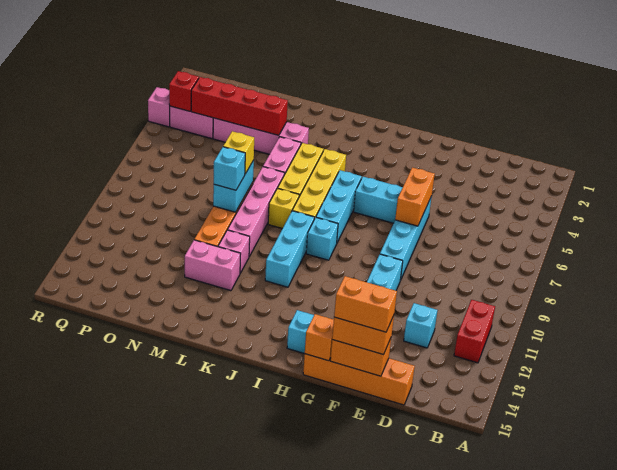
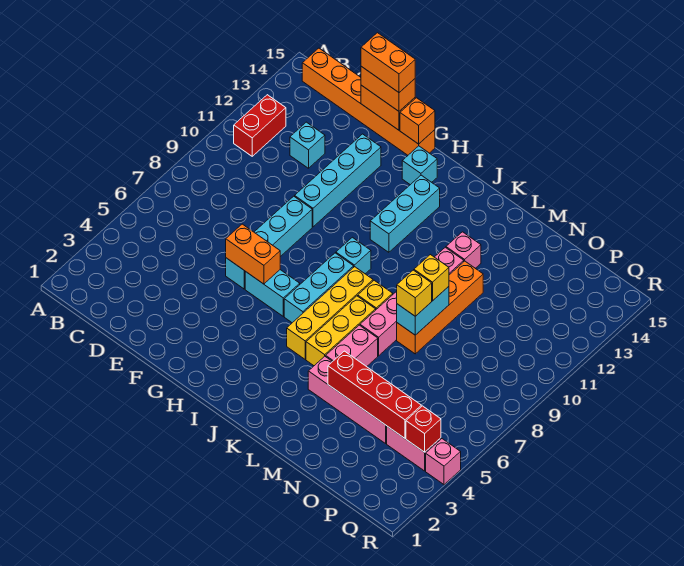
orange brick D15:G15 level 1 -> orange brick B15:G15 level 1
orange brick F6:F7 level 2 -> orange brick F6:G6 level 2
cyan brick J9:J11 level 1 -> cyan brick I11:I13 level 1
pink brick L12:M12 level 1 -> pink brick L12 level 1
cyan brick M9 level 3 -> yellow brick M9 level 3

